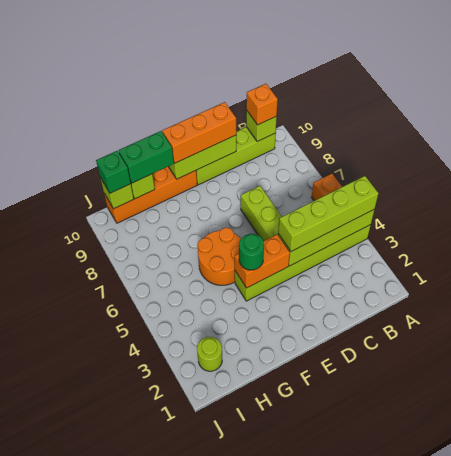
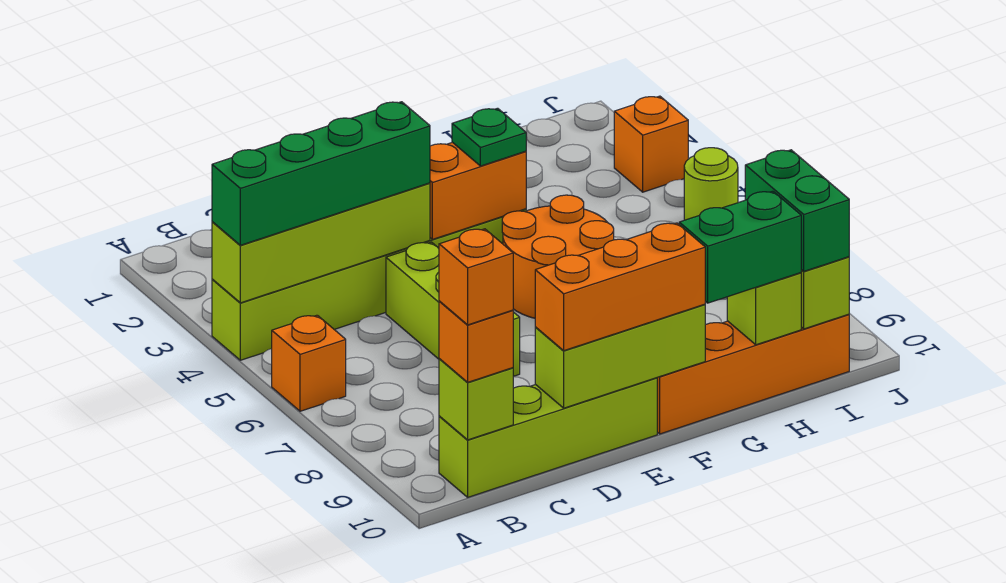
lime brick A4:D4 level 3 -> green brick A4:D4 level 3
none -> orange brick B10 level 4
green round brick F4 level 3 -> green plate F4 level 3
lime round brick I2 level 1 -> lime round brick J5 level 1
green brick I10 level 3 -> green brick I9:I10 level 3
none -> orange brick J3 level 1

